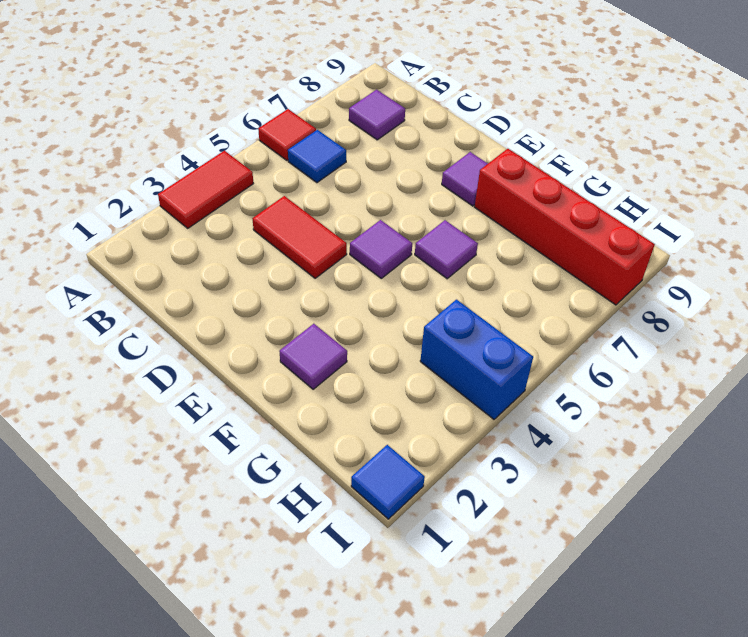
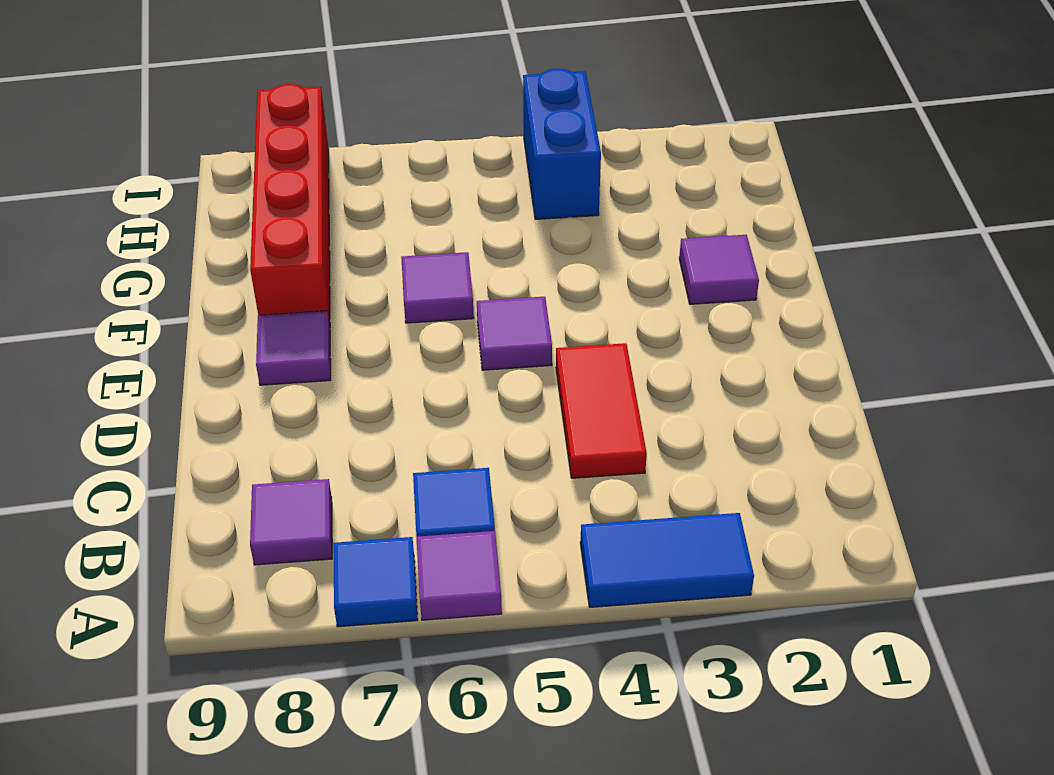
red tile A3:A4 level 1 -> blue tile A3:A4 level 1
red tile A6 level 1 -> purple tile A6 level 1
blue tile I1 level 1 -> blue tile A7 level 1

